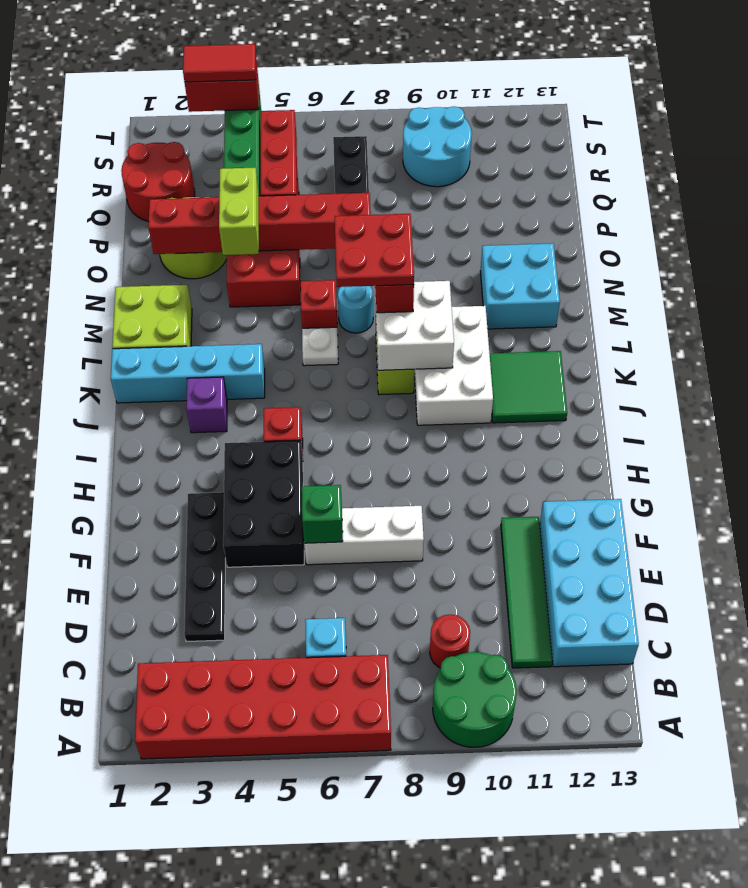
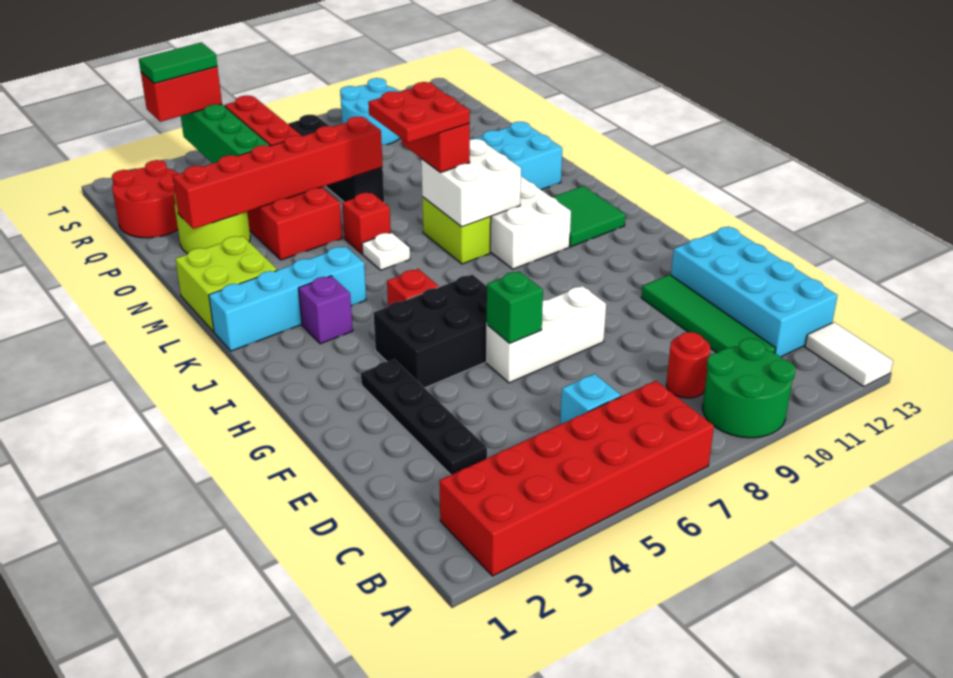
none -> white tile A13:B13 level 1
black brick F4:H5 level 1 -> black brick G4:H6 level 1
cyan round brick M7 level 1 -> none
lime brick N4:O4 level 3 -> none
red tile S3:S4 level 4 -> green tile S3:S4 level 4

